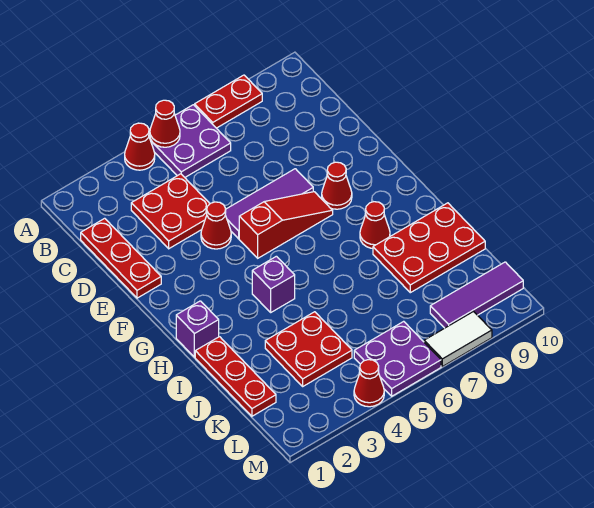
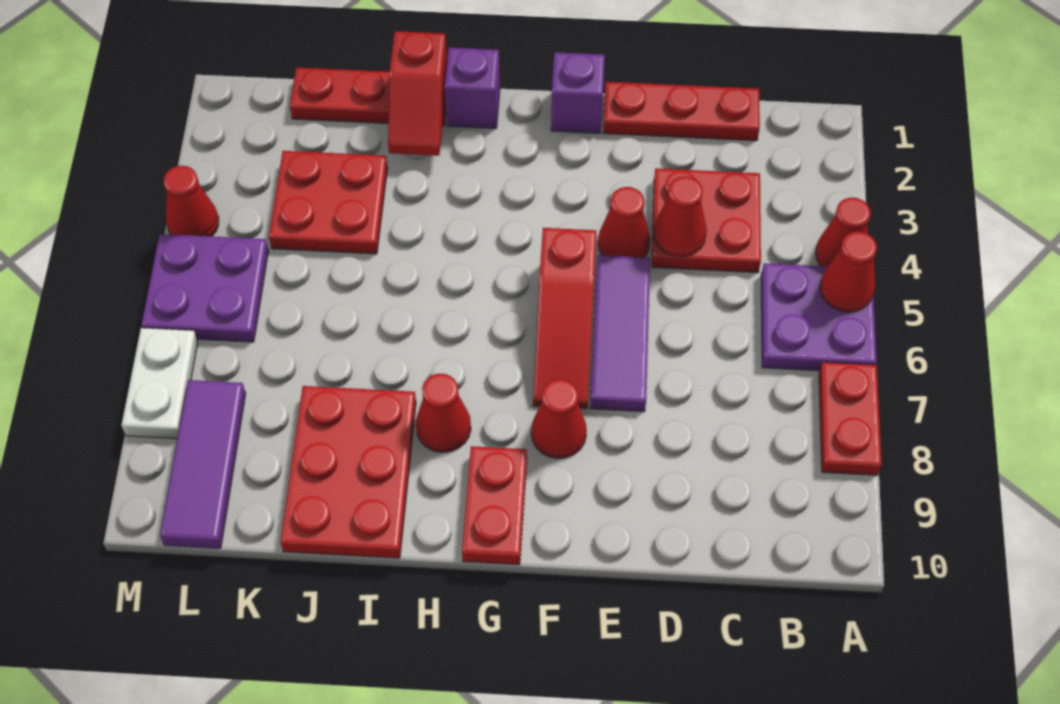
none -> red cone D4 level 2
none -> red plate G9:G10 level 1
purple brick H4 level 1 -> purple brick F1 level 1
none -> red slope I1:I2 level 2 top 1
white tile M7:M8 level 1 -> white plate M7:M8 level 1

